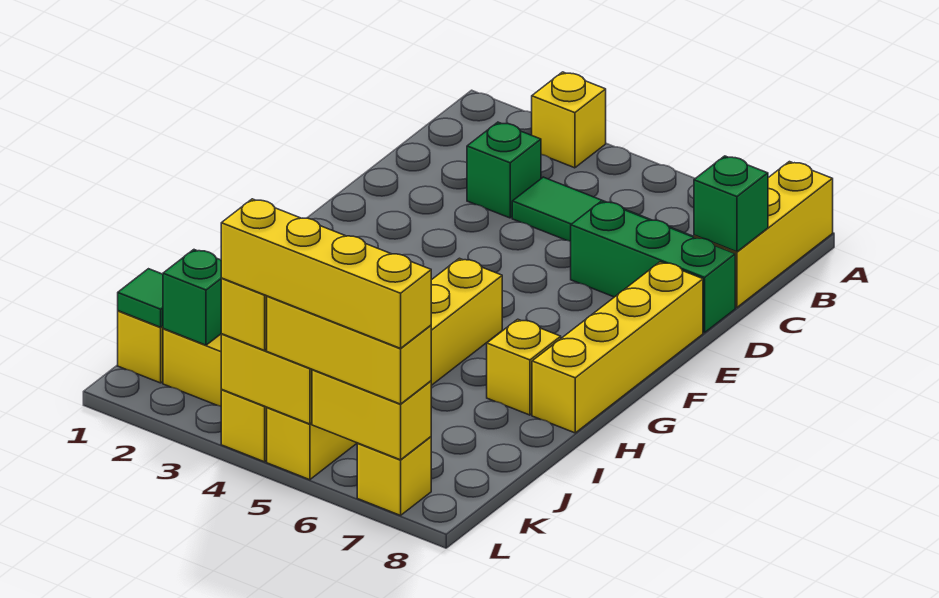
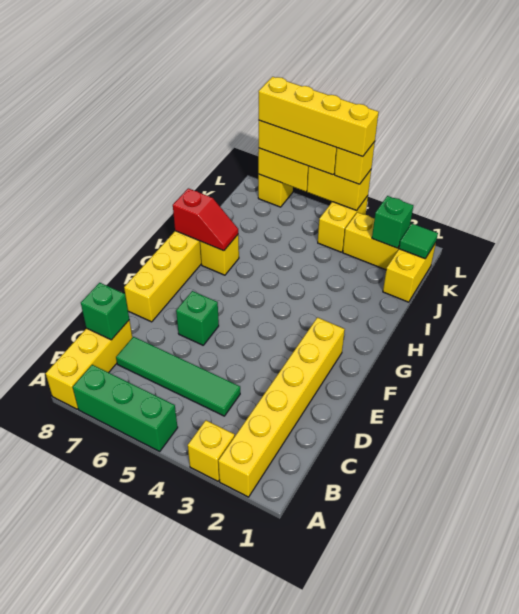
green brick C3 level 1 -> green brick E6 level 1
green brick D6:D8 level 1 -> green brick A5:A7 level 1
yellow brick G5:L5 level 1 -> yellow brick A2:F2 level 1
none -> red slope H7:H8 level 2 top 8

